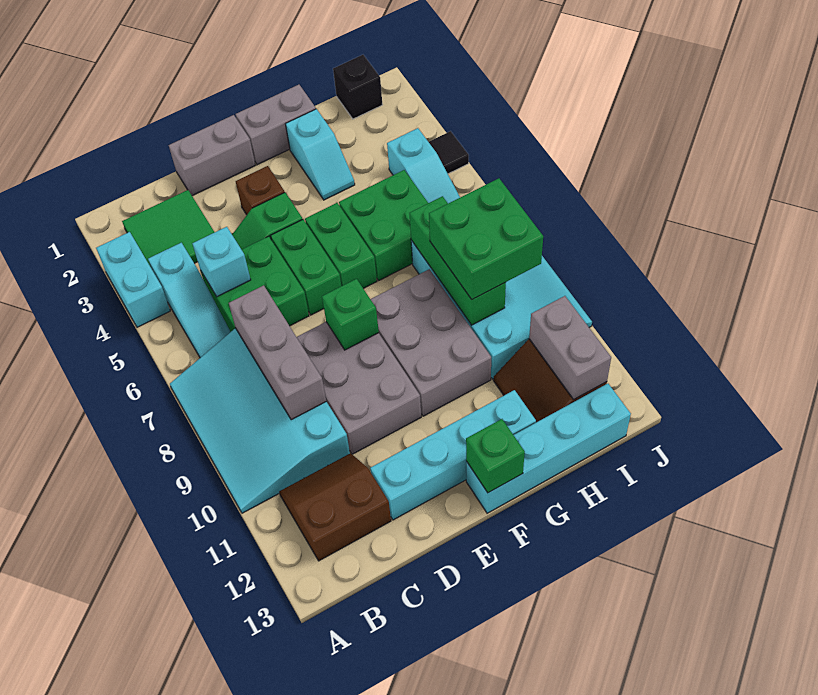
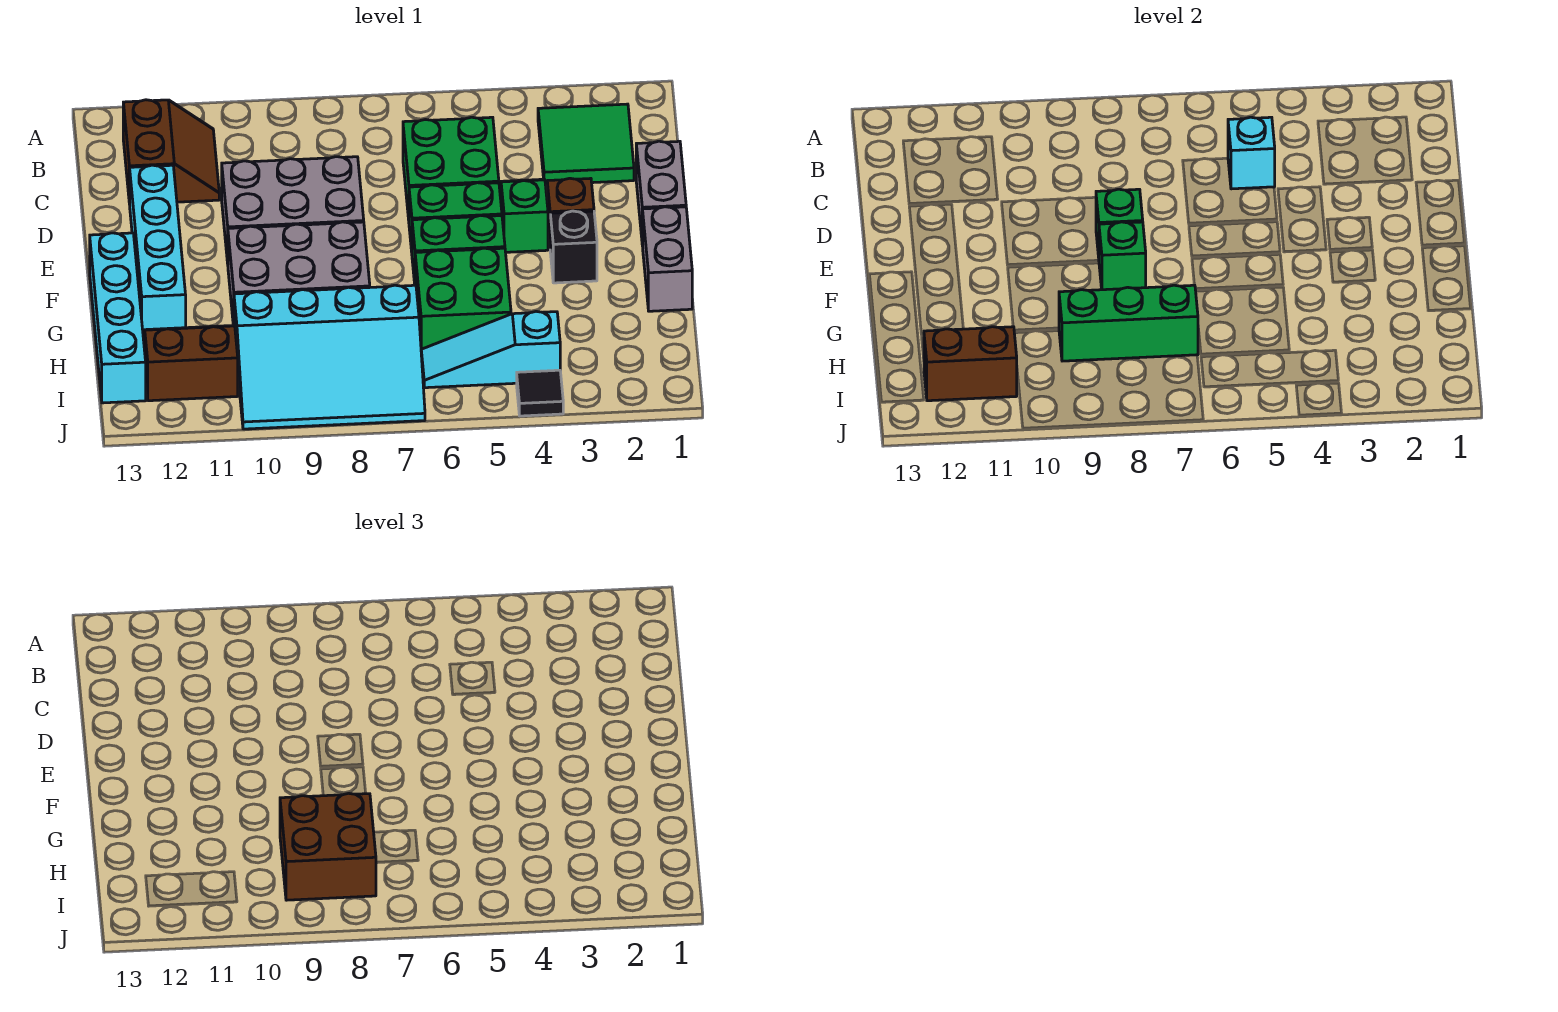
cyan brick A3:A4 level 1 -> none
cyan slope A7:C10 level 1 top C -> none
cyan slope B4:B6 level 1 top 4 -> none
grey brick C7:C9 level 2 -> none
green brick F13 level 2 -> green brick F8 level 2
cyan slope G2:G3 level 1 top 2 -> none
green brick H8:I9 level 3 -> brown brick H8:I9 level 3
black brick I1 level 1 -> black brick F3 level 1
grey brick I11:I12 level 2 -> brown brick I11:I12 level 2

